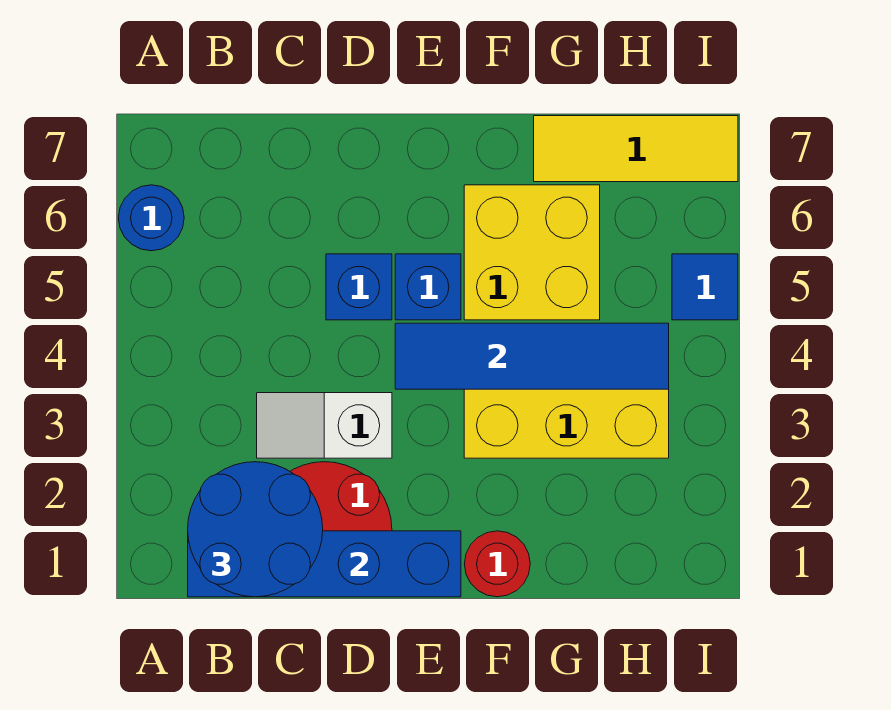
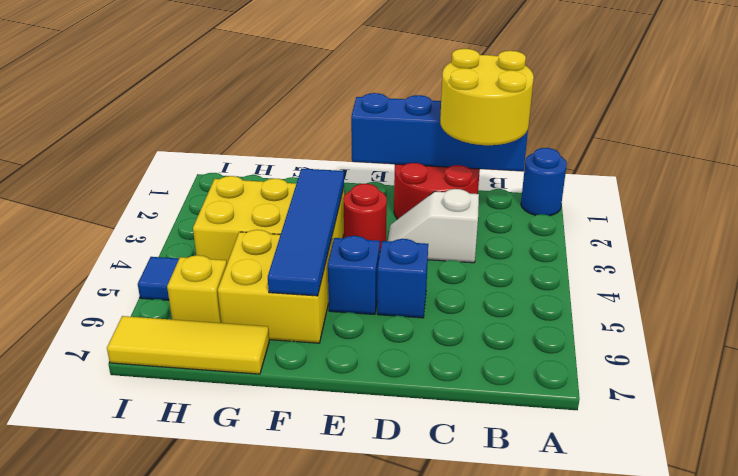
blue round brick A6 level 1 -> blue round brick A1 level 1
blue round brick B1:C2 level 3 -> yellow round brick B1:C2 level 3
white slope C3:D3 level 1 top D -> white slope C3:D3 level 1 top C
blue tile E4:H4 level 2 -> blue tile F3:F6 level 2
red round brick F1 level 1 -> red round brick E3 level 1
none -> yellow brick H6 level 1

